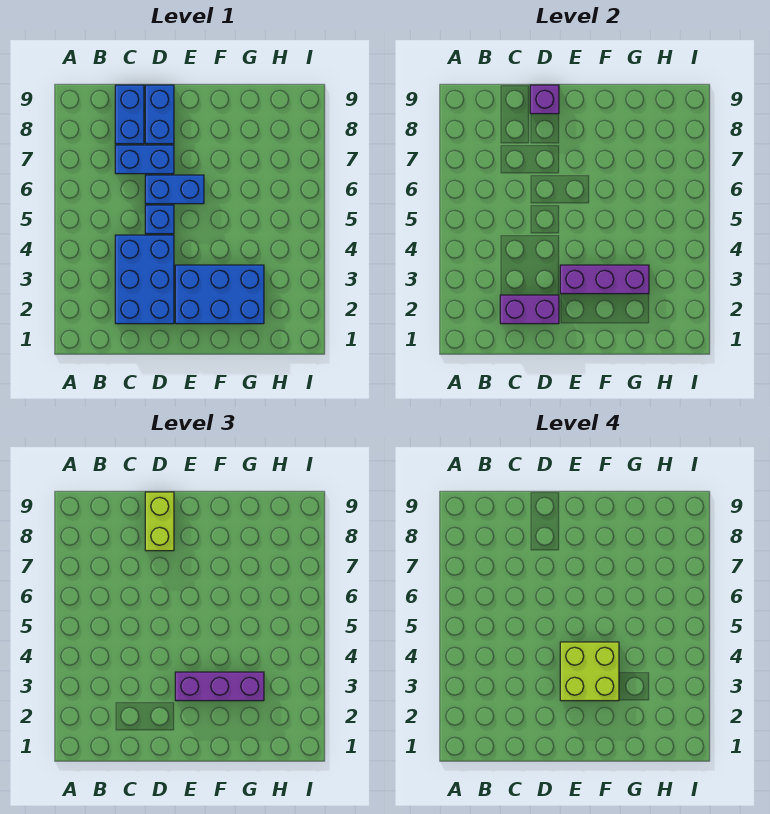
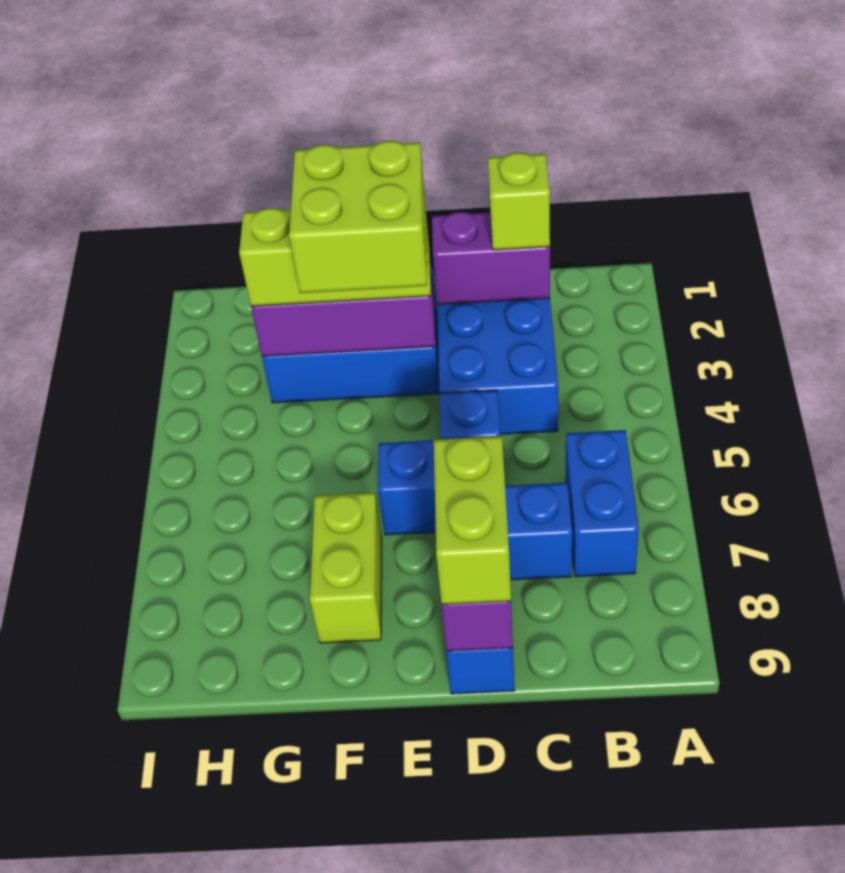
none -> lime brick C2 level 3
blue brick C8:C9 level 1 -> blue brick B6:B7 level 1
purple brick E3:G3 level 3 -> lime brick E3:G3 level 3
none -> lime brick F7:F8 level 1

